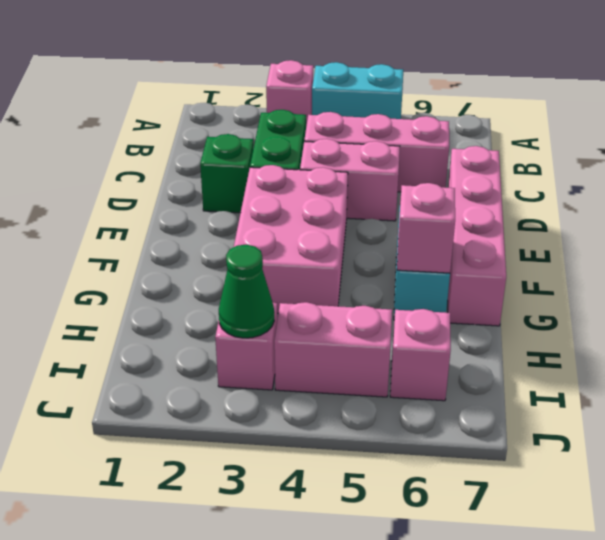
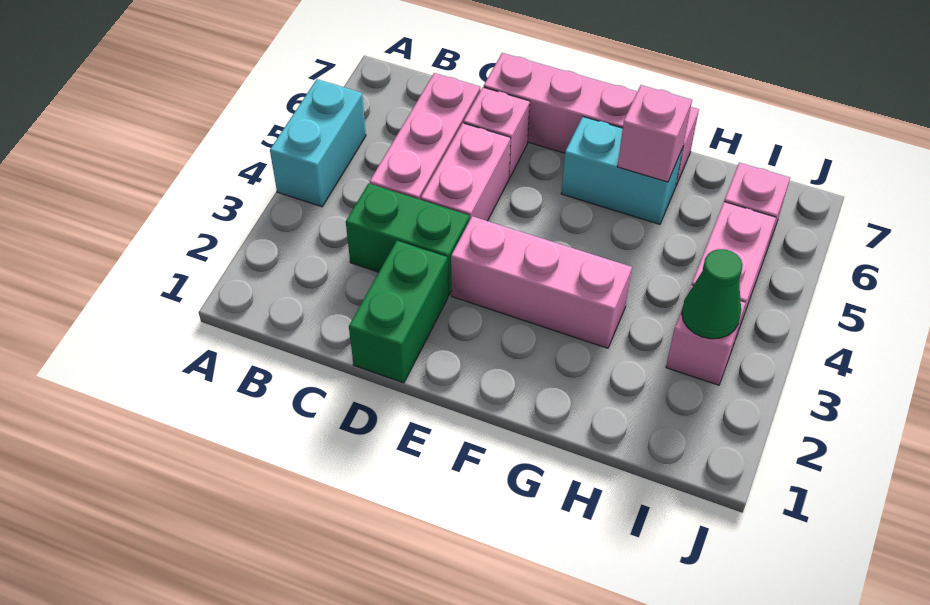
pink brick A3 level 1 -> pink brick D6 level 1
green brick D2 level 1 -> green brick D1:D2 level 1
pink brick E3:G4 level 1 -> pink brick E3:G3 level 1

